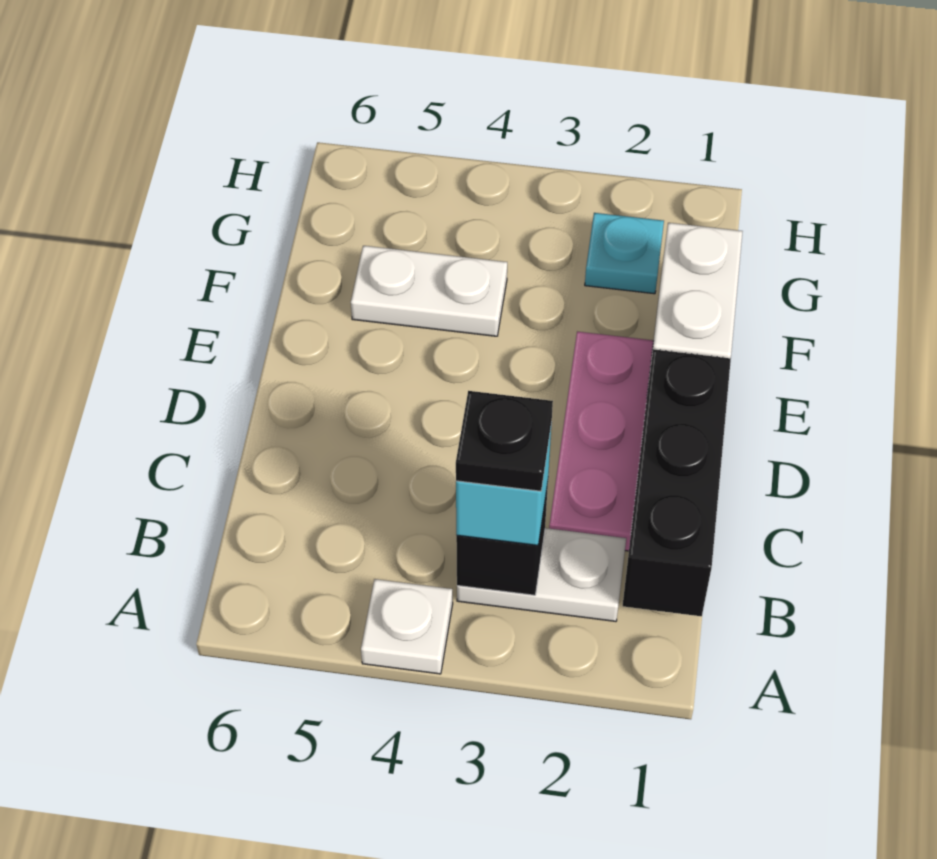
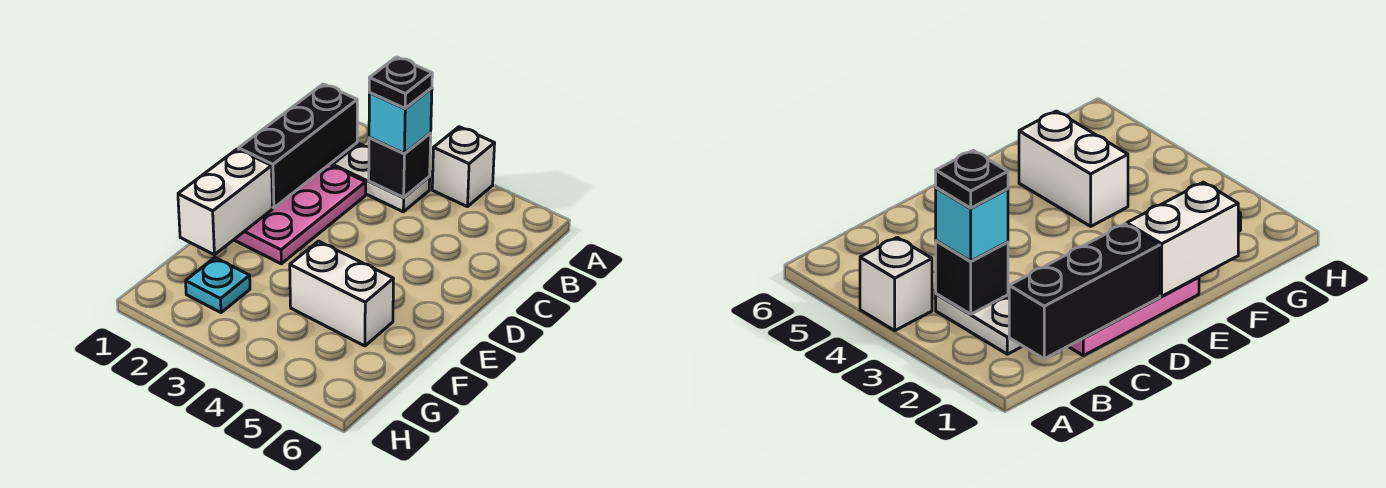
white plate A4 level 1 -> white brick A4 level 1
white plate F4:F5 level 1 -> white brick F4:F5 level 1

